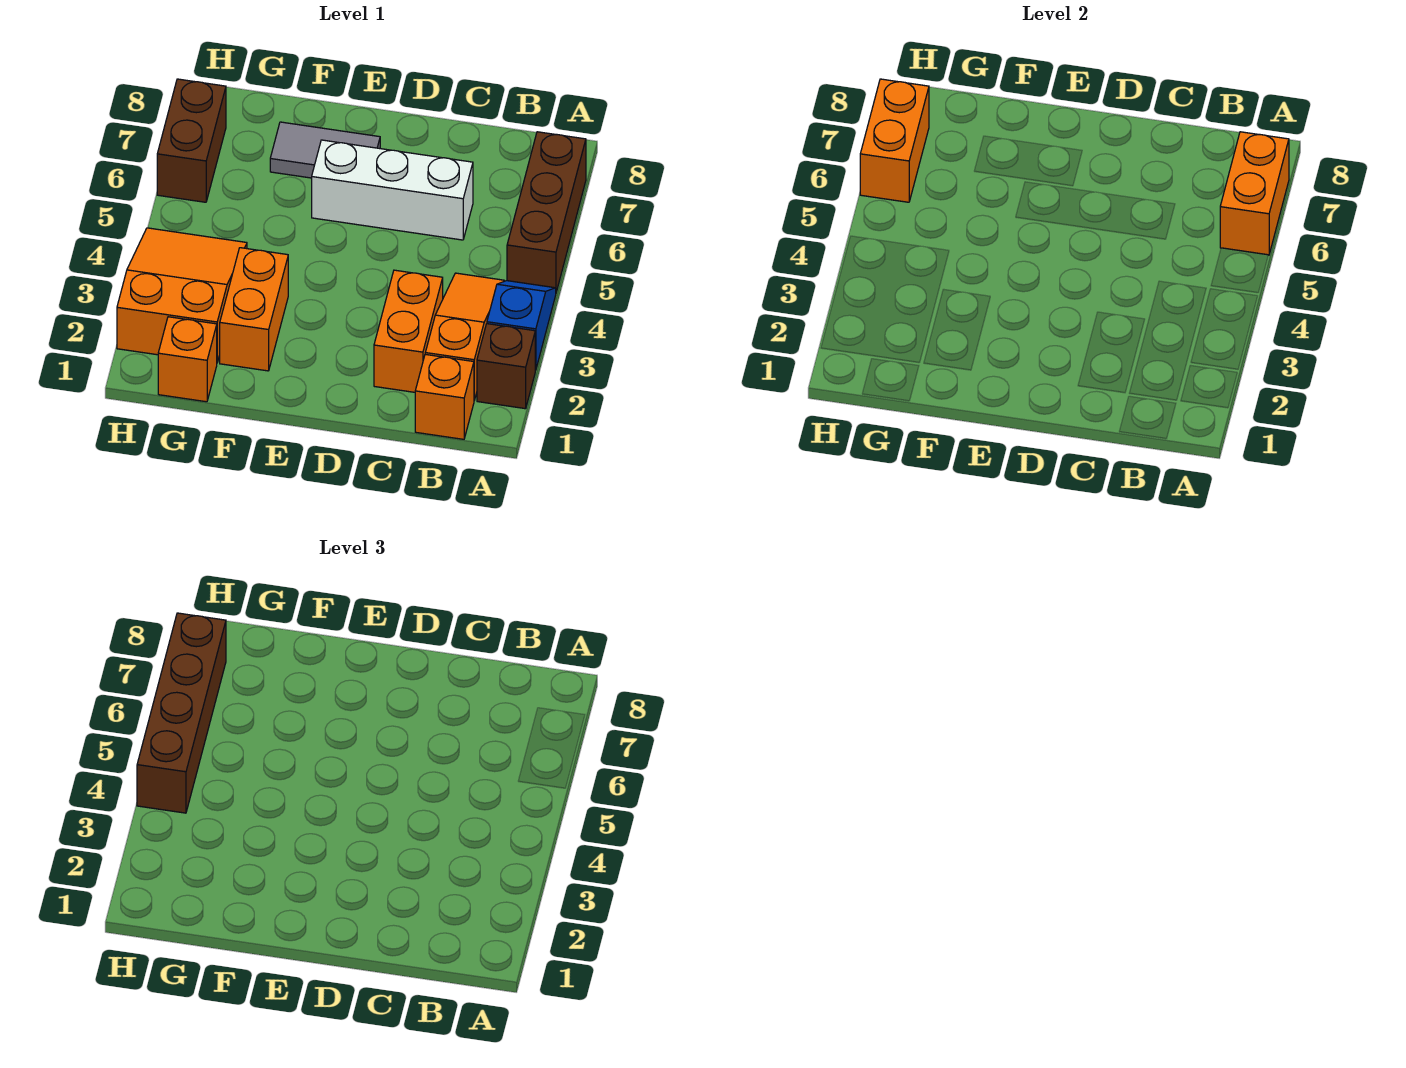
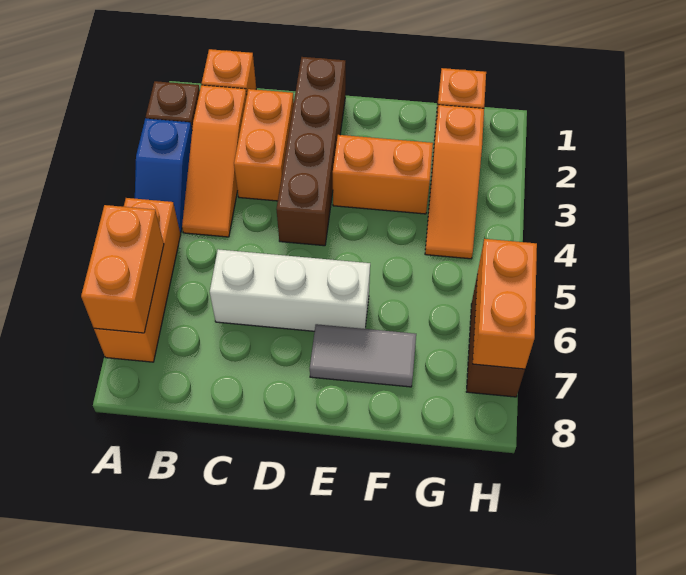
brown brick A5:A7 level 1 -> orange brick A5:A7 level 1
orange brick F2:F3 level 1 -> orange brick E3:F3 level 1
orange slope G2:H4 level 1 top 2 -> orange slope G2:G4 level 1 top 2
brown brick H4:H7 level 3 -> brown brick D1:D4 level 1

